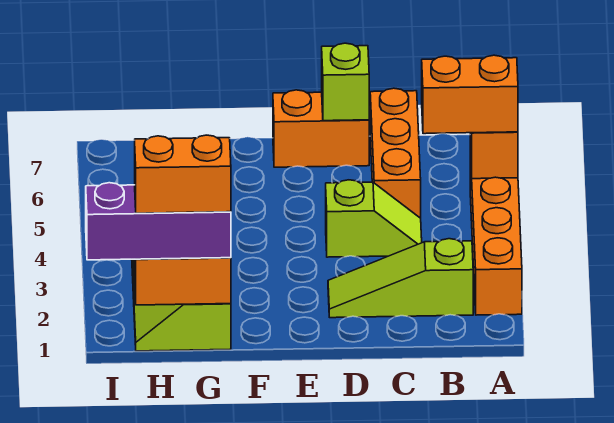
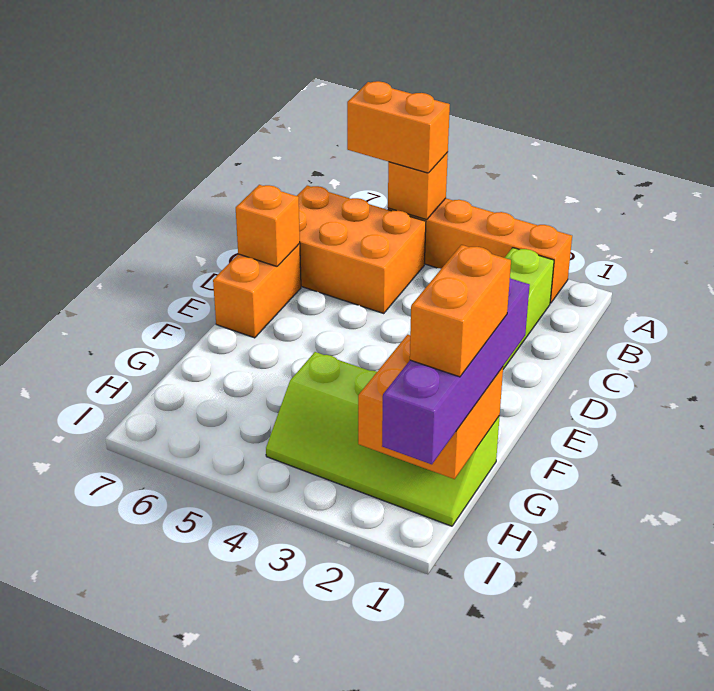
orange brick A5:B5 level 3 -> orange brick A5:A6 level 3
lime slope C4:D4 level 1 top D -> none
orange brick C5:C7 level 1 -> orange brick B5:C7 level 1
lime brick D7 level 2 -> orange brick D7 level 2
purple brick G1:I1 level 3 -> purple brick F1:I1 level 3

